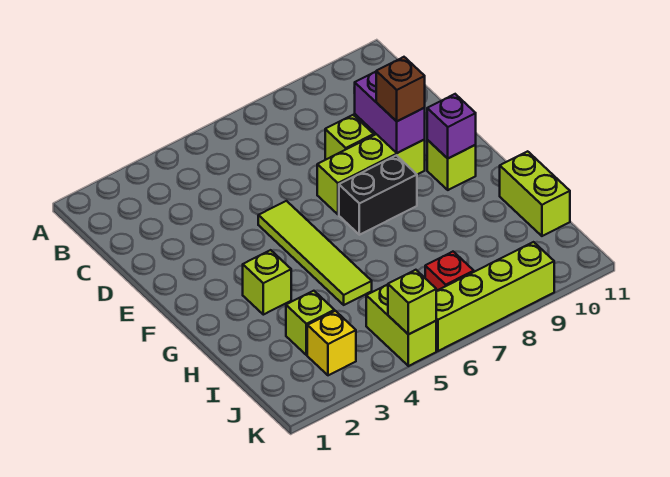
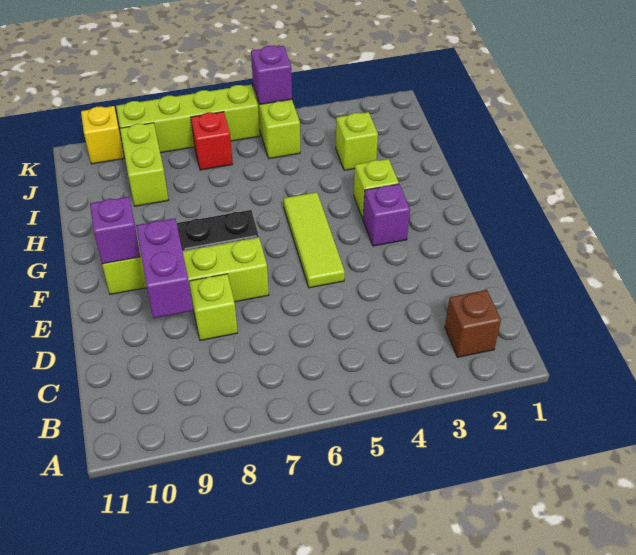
lime tile E5:H5 level 1 -> lime tile E5:G5 level 1
brown brick E9 level 3 -> brown brick B2 level 1
none -> purple brick F3 level 1
lime brick H11:I11 level 1 -> lime brick I9:J9 level 1
yellow brick J3 level 1 -> yellow brick K10 level 1
lime brick K5 level 2 -> purple brick K5 level 2

